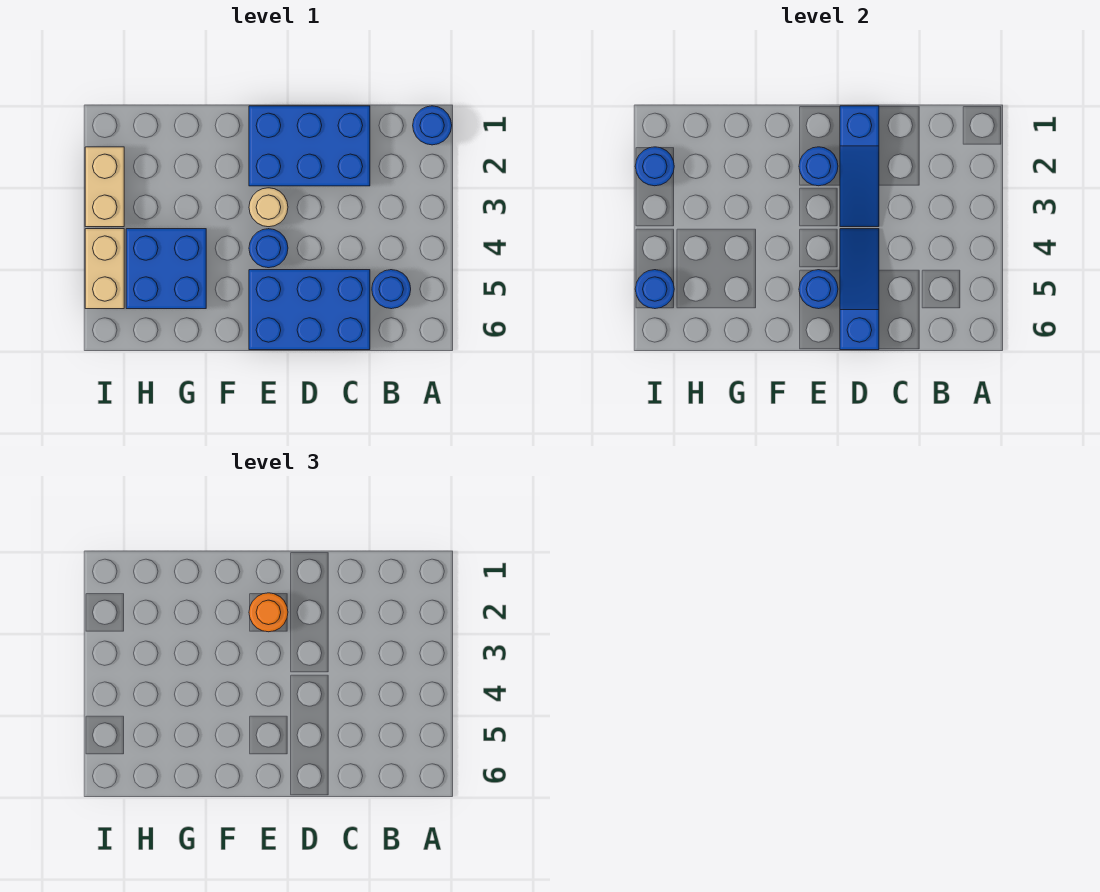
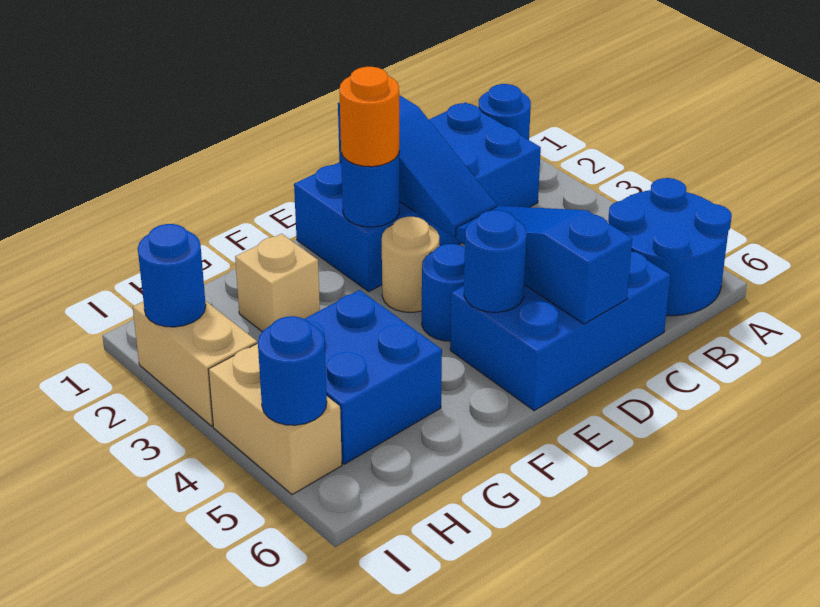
blue round brick B5 level 1 -> blue round brick A5:B6 level 1
blue brick C1:E2 level 1 -> blue brick B1:E2 level 1
none -> tan brick G2 level 1

